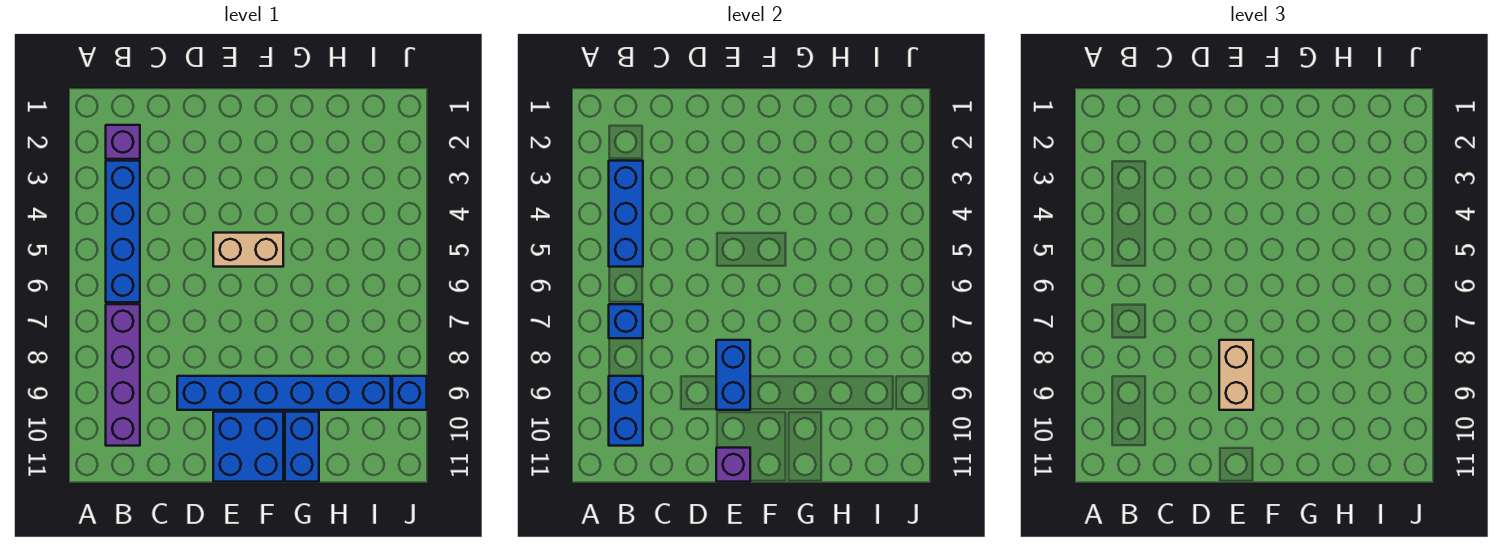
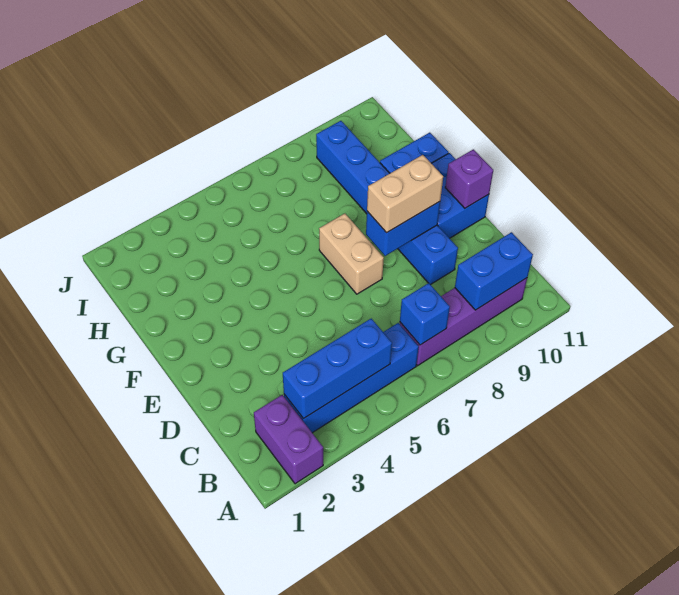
purple brick B2 level 1 -> purple brick A2:B2 level 1
tan brick E5:F5 level 1 -> tan brick E7:F7 level 1
blue brick J9 level 1 -> none

